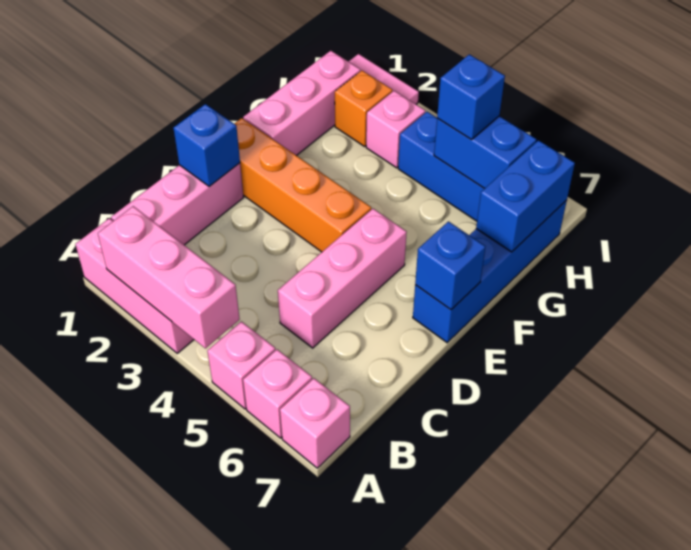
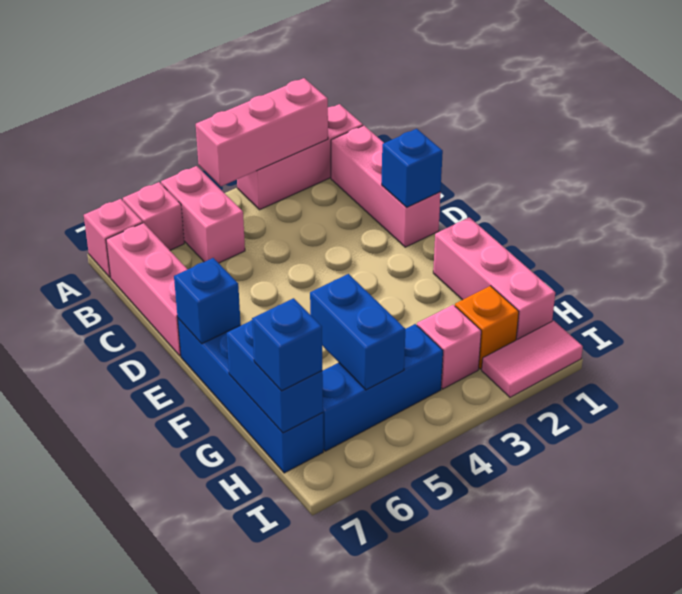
pink brick A5 level 1 -> pink brick A5:B5 level 1
pink brick C5:E5 level 1 -> pink brick B7:D7 level 1
orange brick E1:E4 level 1 -> none
blue brick H5:H6 level 2 -> blue brick G5:H5 level 2
blue brick H5 level 3 -> blue brick H7 level 3

